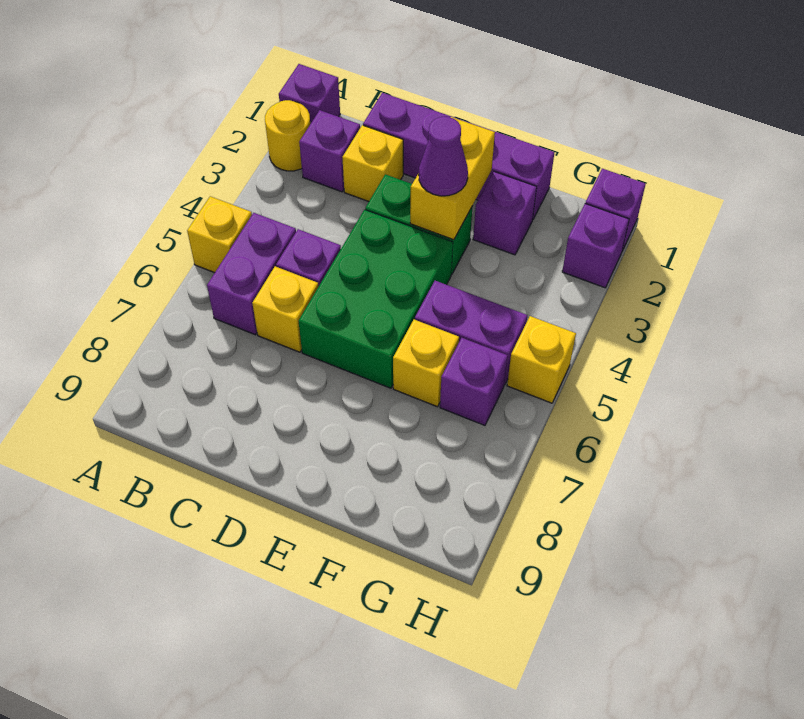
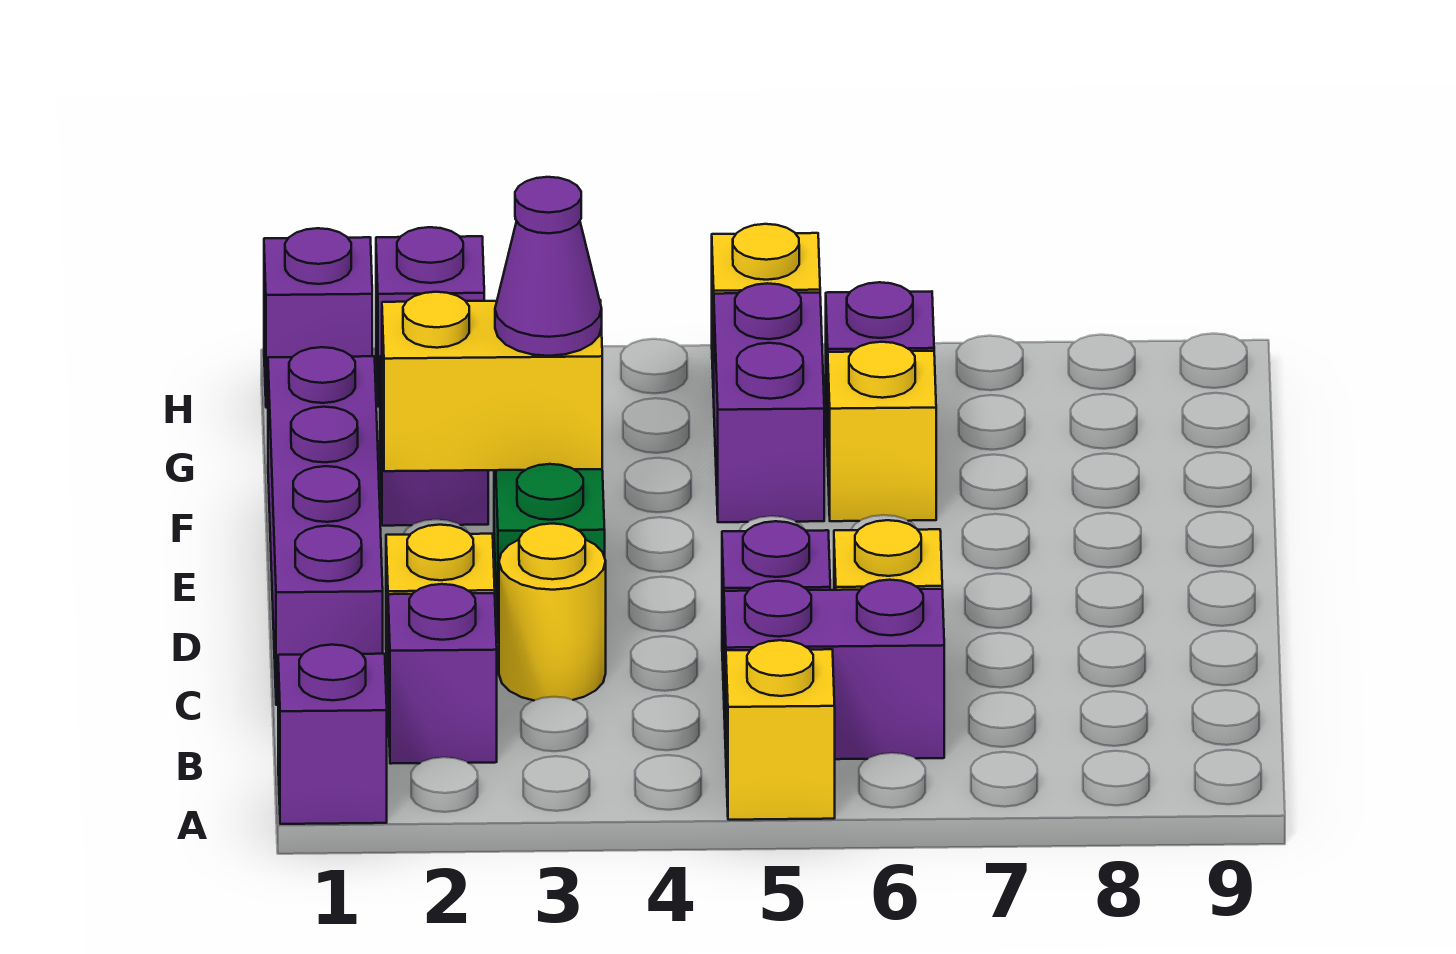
yellow round brick A2 level 1 -> yellow round brick C3 level 1
green brick D4:E6 level 1 -> none

